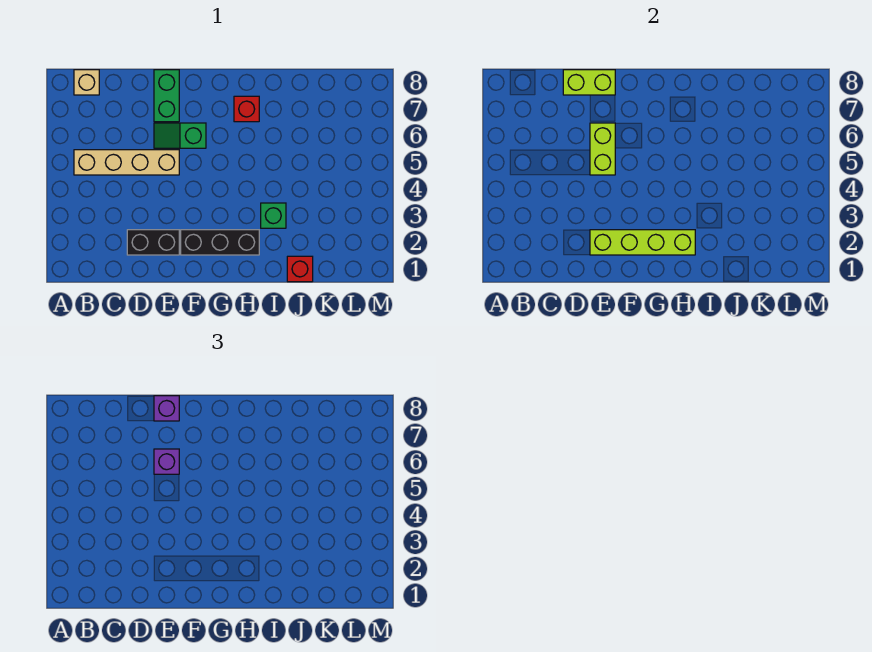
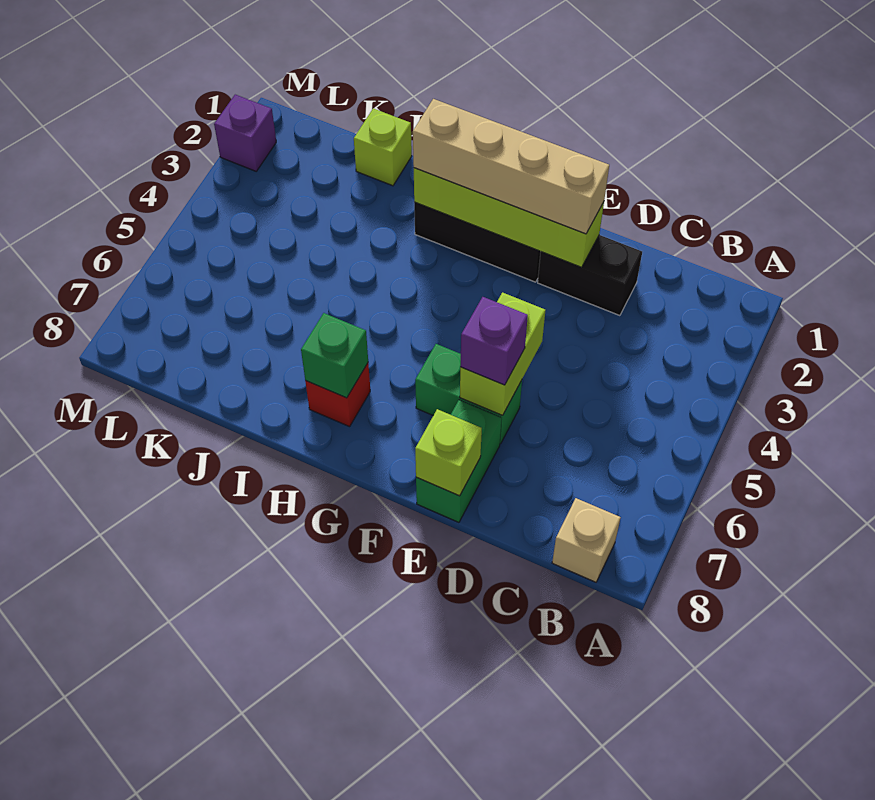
tan brick B5:E5 level 1 -> tan brick E2:H2 level 3
lime brick D8:E8 level 2 -> lime brick E8 level 2
green slope E6:F6 level 1 top F -> green brick E6:F6 level 1
purple brick E8 level 3 -> purple brick M2 level 1
green brick I3 level 1 -> green brick H7 level 2
red brick J1 level 1 -> lime brick J1 level 1

